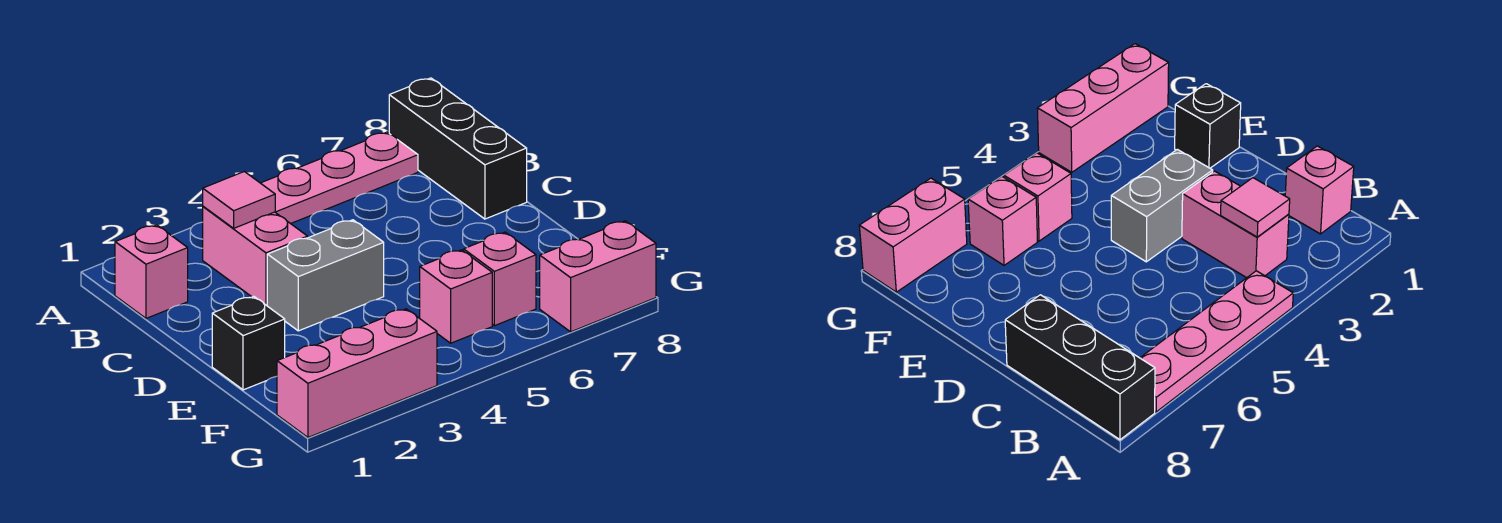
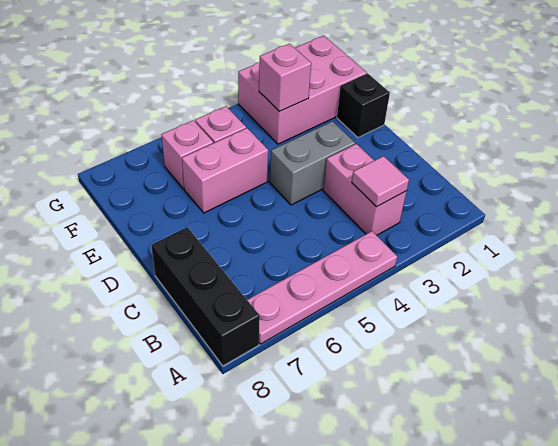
pink brick B1 level 1 -> pink brick F3 level 2
pink brick G1:G3 level 1 -> pink brick F1:G3 level 1
pink brick G7:G8 level 1 -> pink brick E5:E6 level 1

